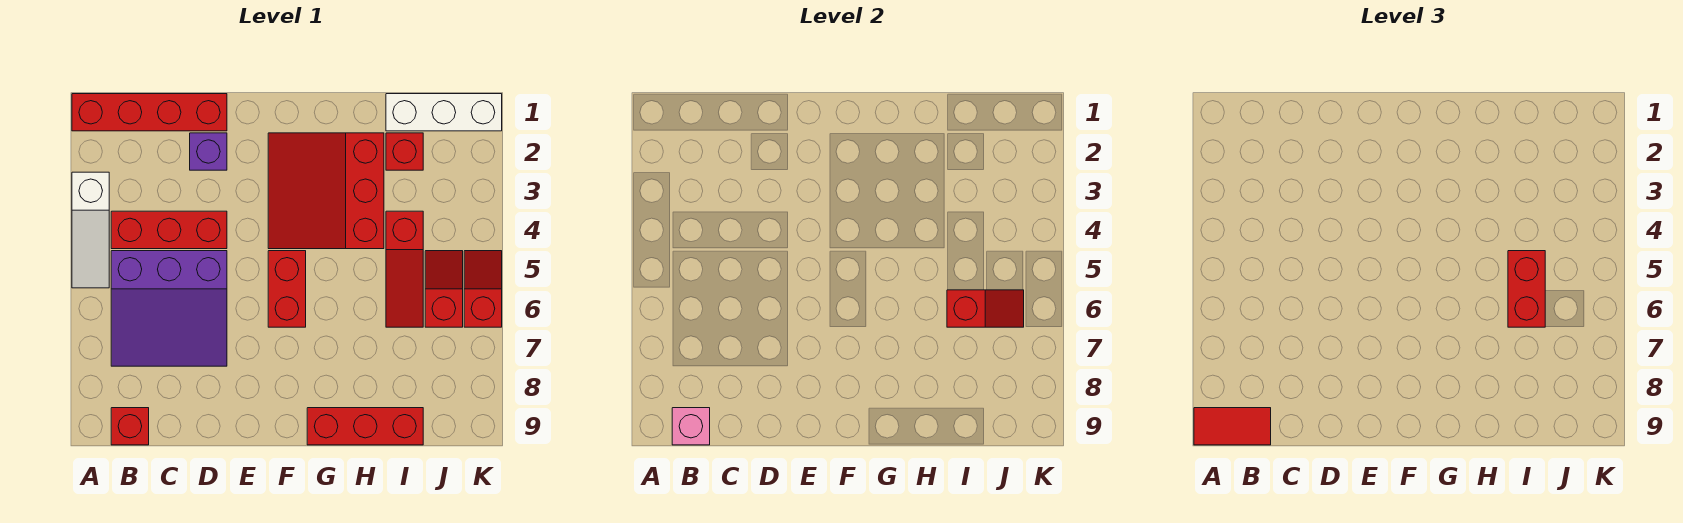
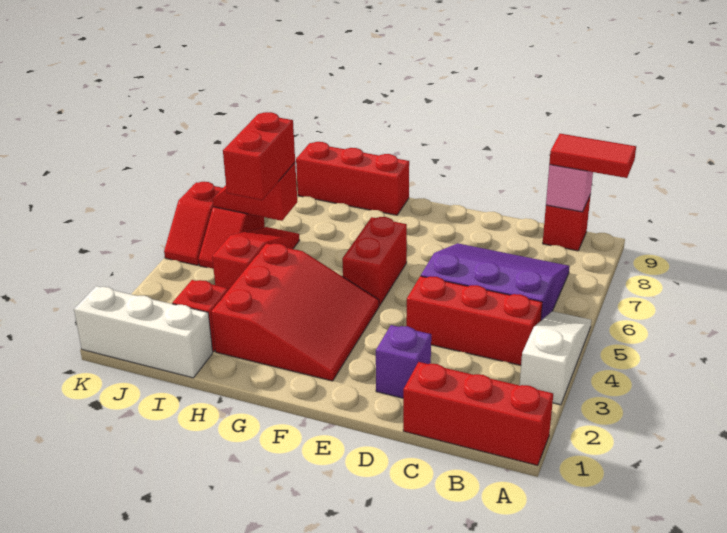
red brick A1:D1 level 1 -> red brick A1:C1 level 1

